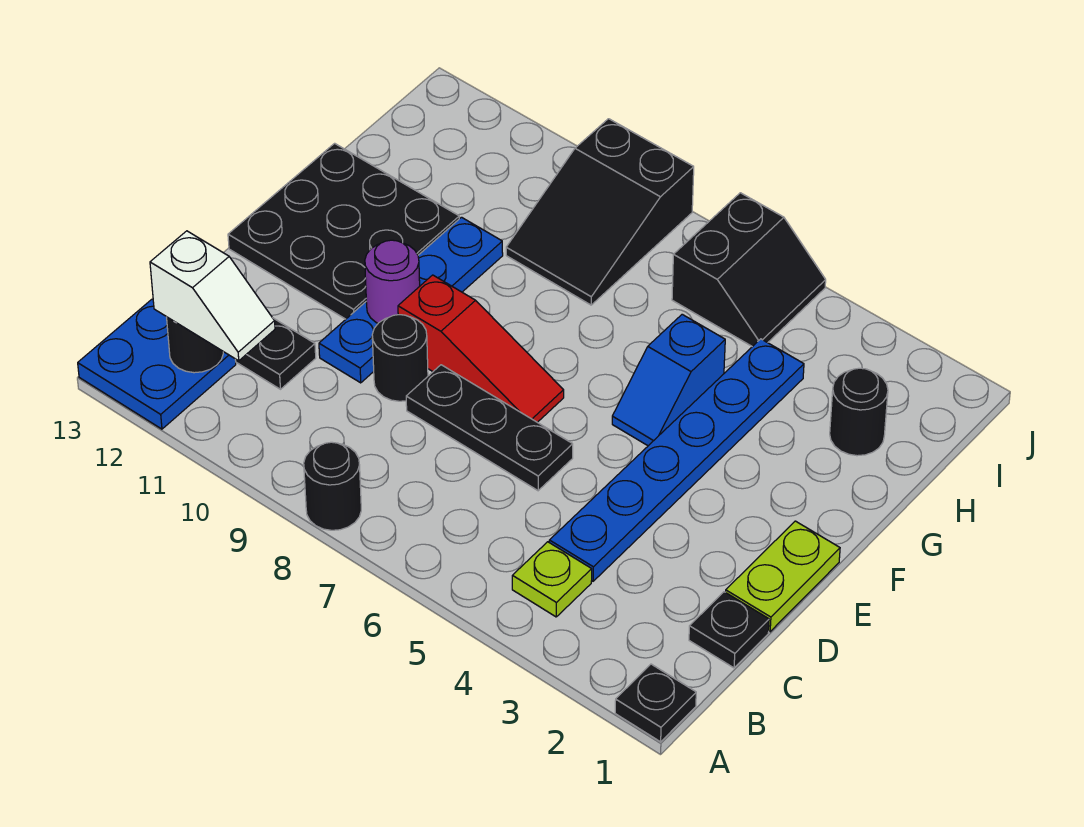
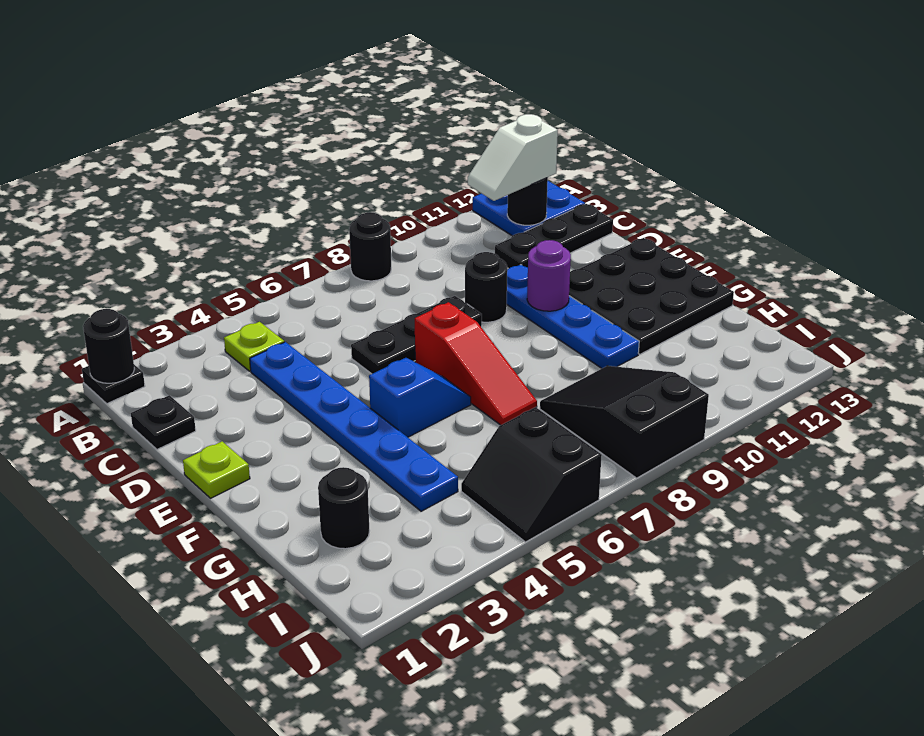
none -> black round brick A1 level 2
lime plate D1:E1 level 1 -> lime plate E1 level 1
red slope E7:E9 level 1 top 9 -> red slope E7:G7 level 1 top E
blue slope F5:G5 level 1 top G -> blue slope F5:F6 level 1 top 5

